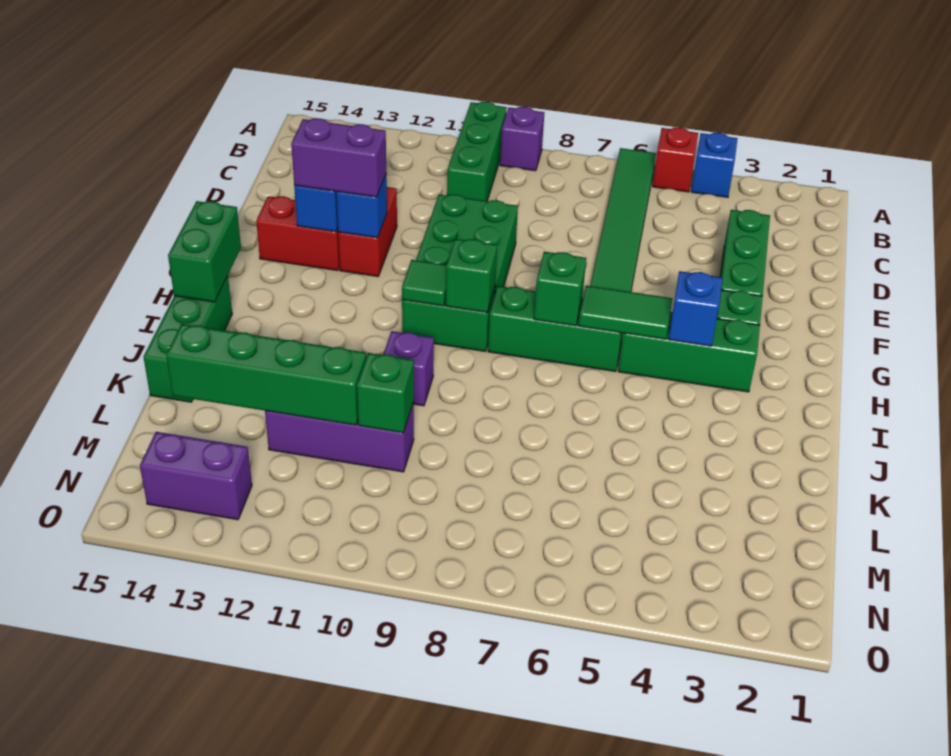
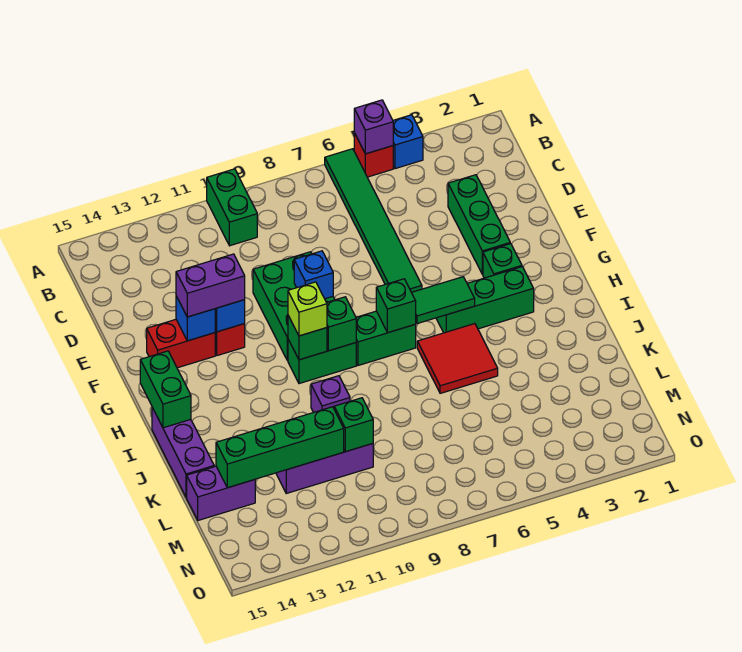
purple brick A9 level 1 -> purple brick A5 level 2
green brick A10:C10 level 1 -> green brick A10:B10 level 1
blue brick H4 level 2 -> blue brick F9 level 2
green brick H6:H8 level 1 -> green brick H7:H8 level 1
green tile H10 level 2 -> green brick H10 level 2
none -> lime brick H10 level 3
none -> red tile I5:J6 level 1
green brick I15:K15 level 1 -> purple brick I15:K15 level 1
purple brick N13:N14 level 1 -> purple brick L14:L15 level 1

